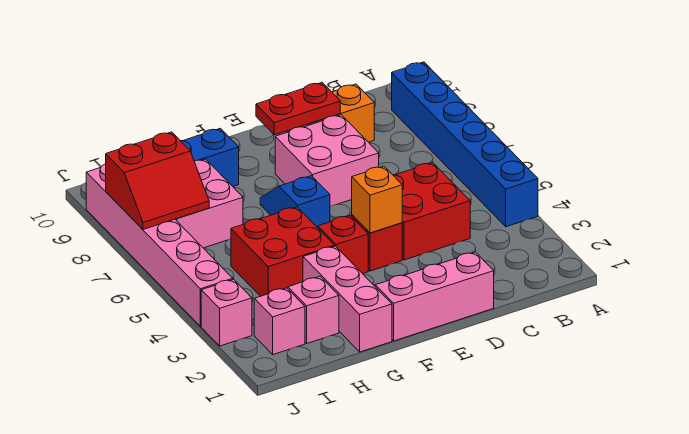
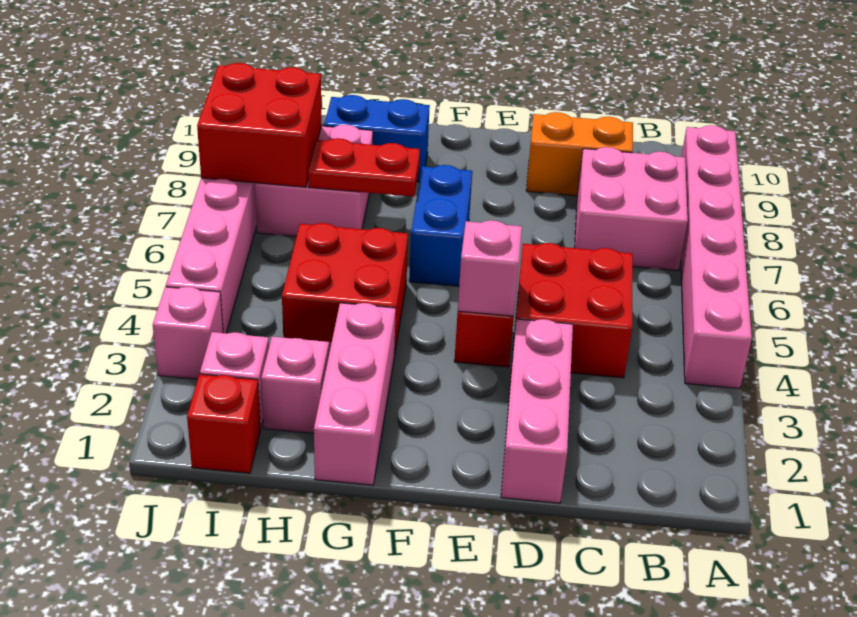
blue brick A4:A9 level 1 -> pink brick A4:A9 level 1
pink brick D1:F1 level 1 -> pink brick D1:D3 level 1
pink brick D7:E8 level 1 -> pink brick B7:C8 level 1
red plate D9:E9 level 2 -> red plate G7:H7 level 2
orange brick E4 level 2 -> pink brick E4 level 2
red brick F4 level 1 -> red brick I1 level 1
blue slope F6:F7 level 1 top 6 -> blue brick F6:F7 level 1
red slope I7:J8 level 2 top 8 -> red brick I7:J8 level 2

